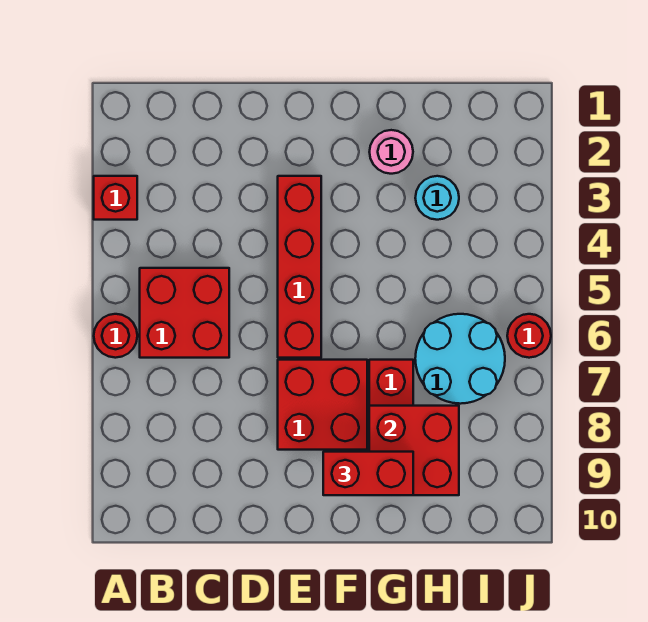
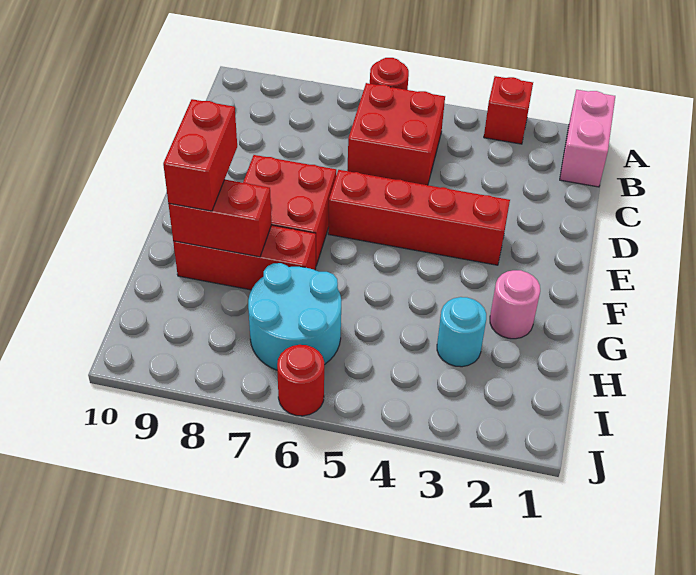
none -> pink brick A1:B1 level 1
red brick G8:H9 level 2 -> red brick G8:G9 level 2

